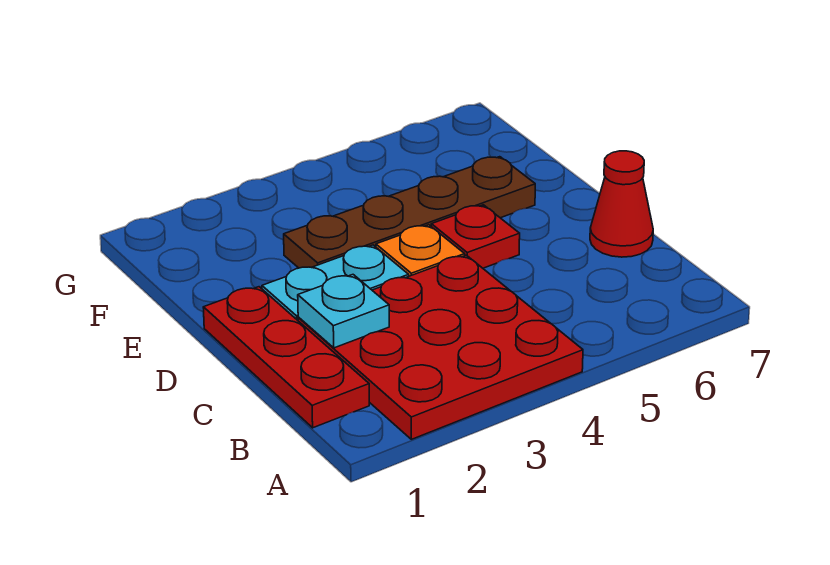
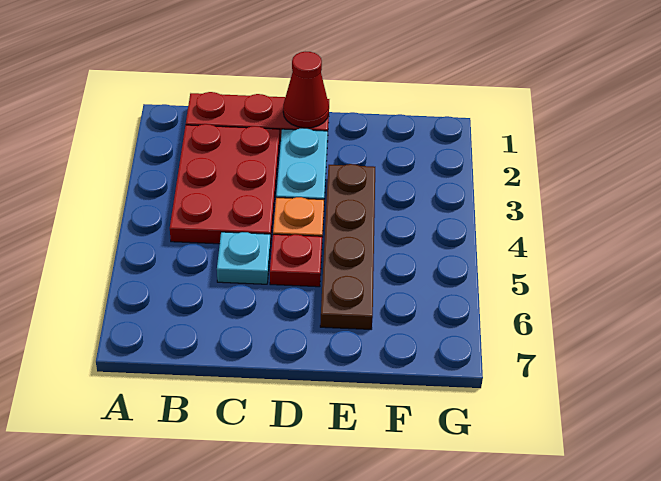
red plate A2:C4 level 1 -> red plate B2:C4 level 1
cyan plate C2 level 2 -> cyan plate C5 level 1
red cone C7 level 1 -> red cone D1 level 2

